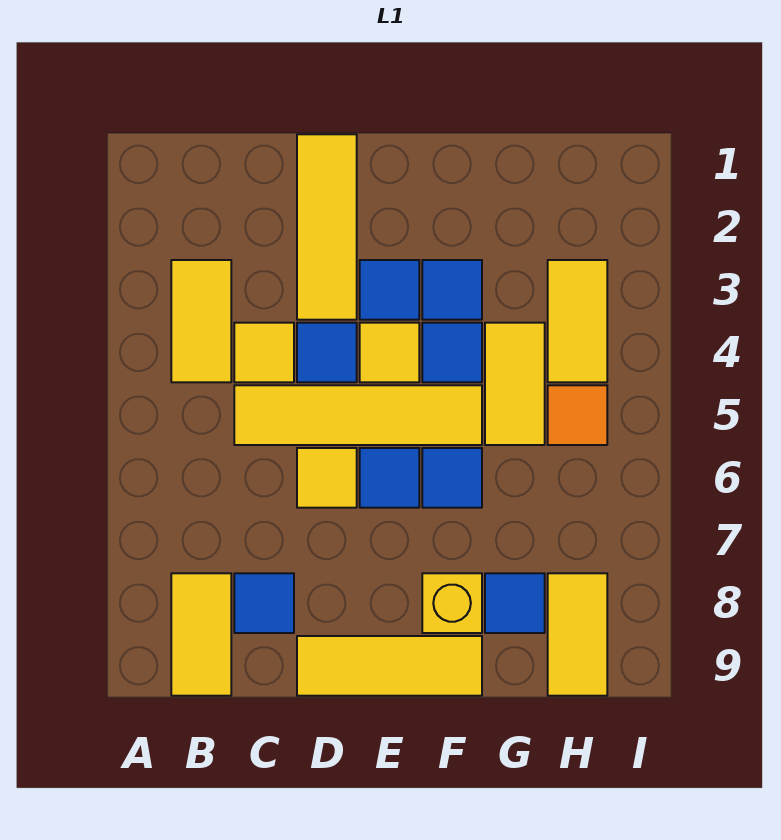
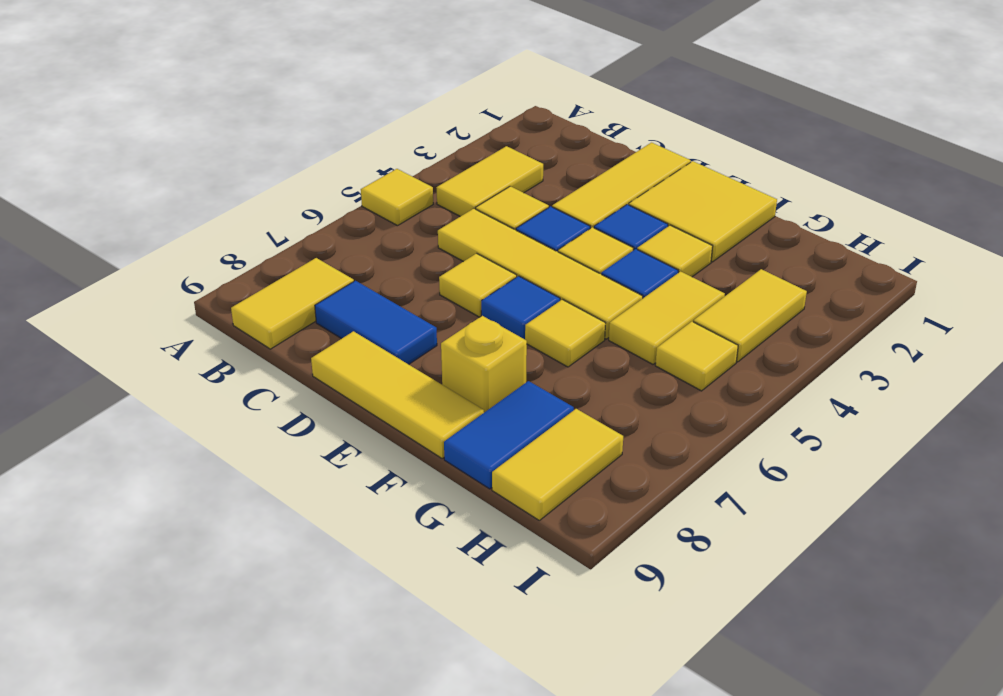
none -> yellow tile A5 level 1
blue tile C8 level 1 -> blue tile C8:D8 level 1
none -> yellow tile E1:F2 level 1
blue tile F3 level 1 -> yellow tile F3 level 1
blue tile F6 level 1 -> yellow tile F6 level 1
blue tile G8 level 1 -> blue tile G8:G9 level 1
orange tile H5 level 1 -> yellow tile H5 level 1

